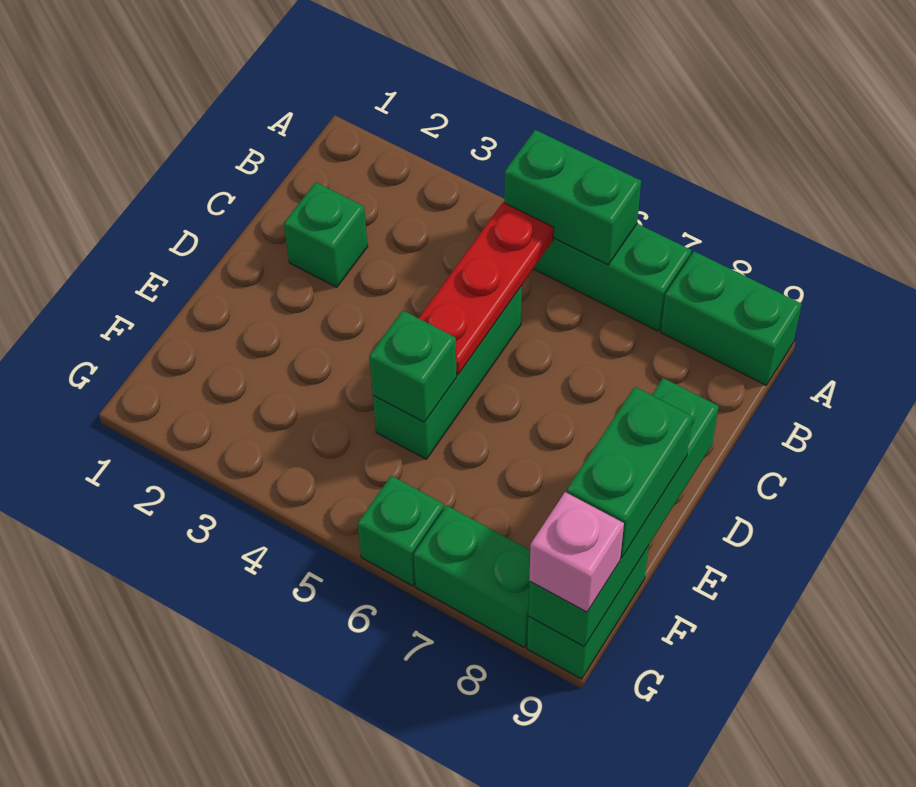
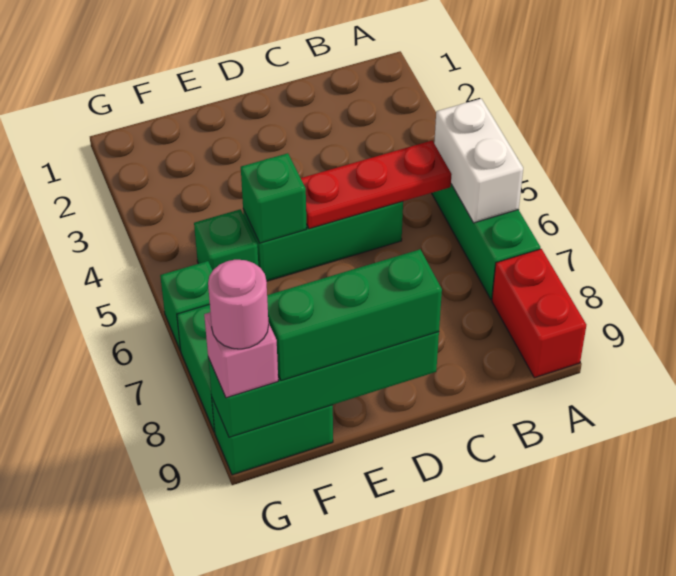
green brick A5:A6 level 2 -> white brick A5:A6 level 2
green brick A8:A9 level 1 -> red brick A8:A9 level 1
green brick C2 level 1 -> green brick F5 level 1
green brick E9:F9 level 3 -> green brick D9:F9 level 3
none -> pink round brick G9 level 4

